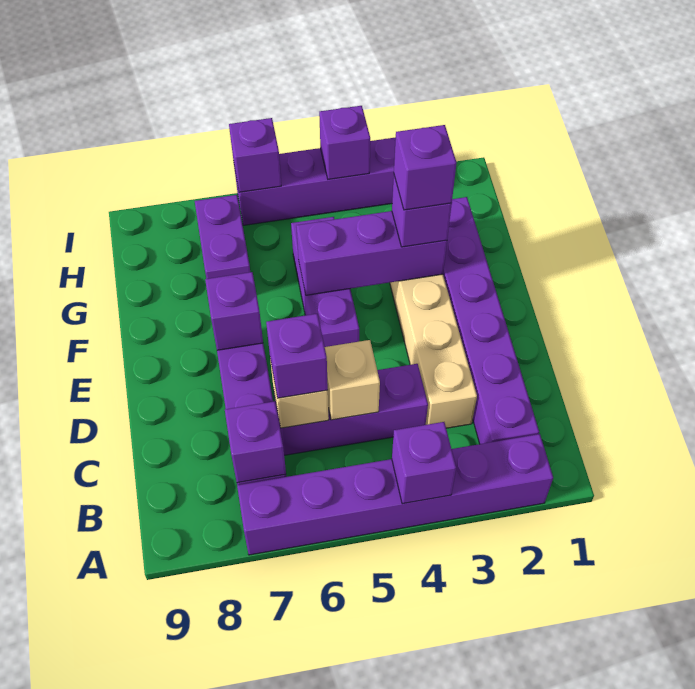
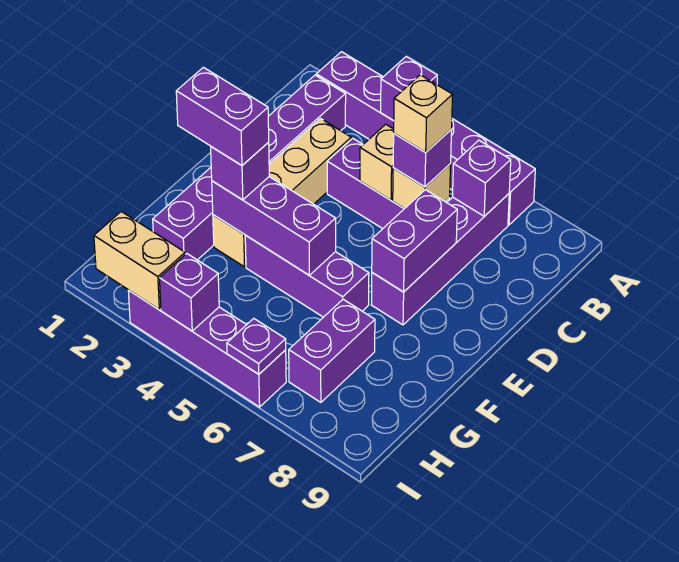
none -> tan brick C6 level 4
purple brick E5:G5 level 1 -> purple brick F4:F6 level 1
purple brick E7 level 2 -> purple brick D7:E7 level 2
purple brick F3 level 4 -> purple brick F2:F3 level 4
none -> tan brick I2:I3 level 2
purple brick I6 level 2 -> purple plate I6 level 2

